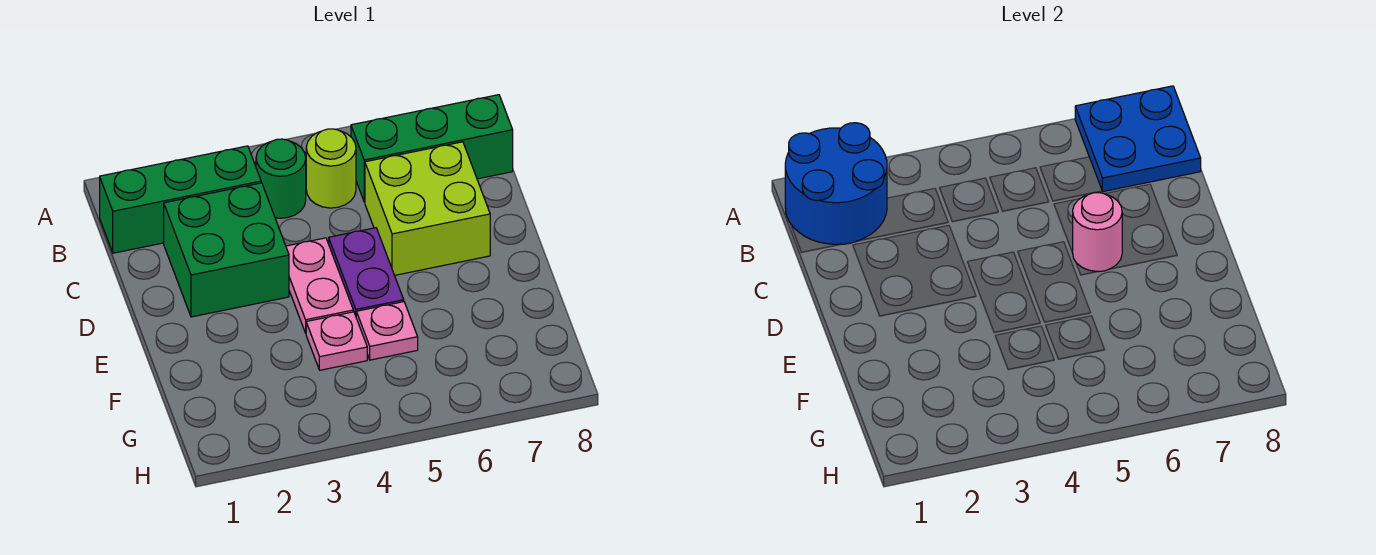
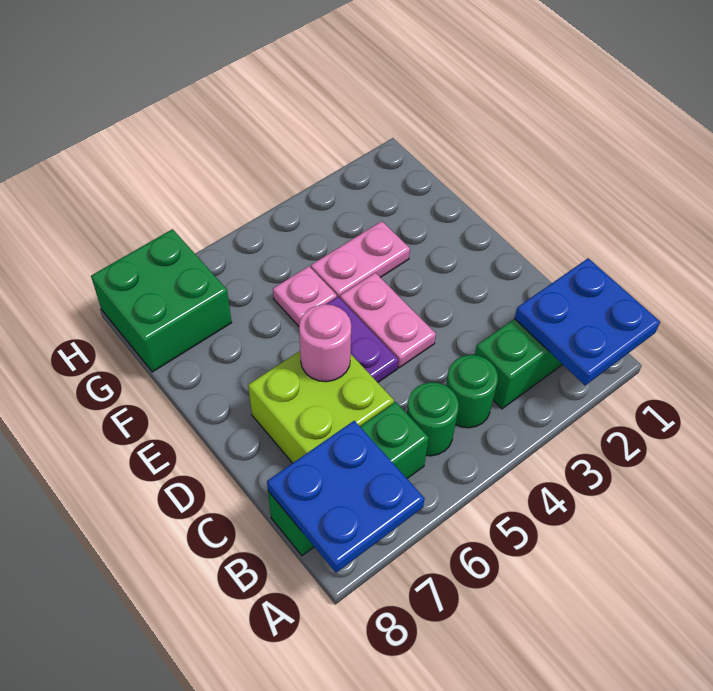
blue round brick A1:B2 level 2 -> blue plate A1:B2 level 2
lime round brick B5 level 1 -> green round brick B5 level 1
green brick C2:D3 level 1 -> green brick G7:H8 level 1
pink plate F4 level 1 -> pink plate F3:F4 level 1

